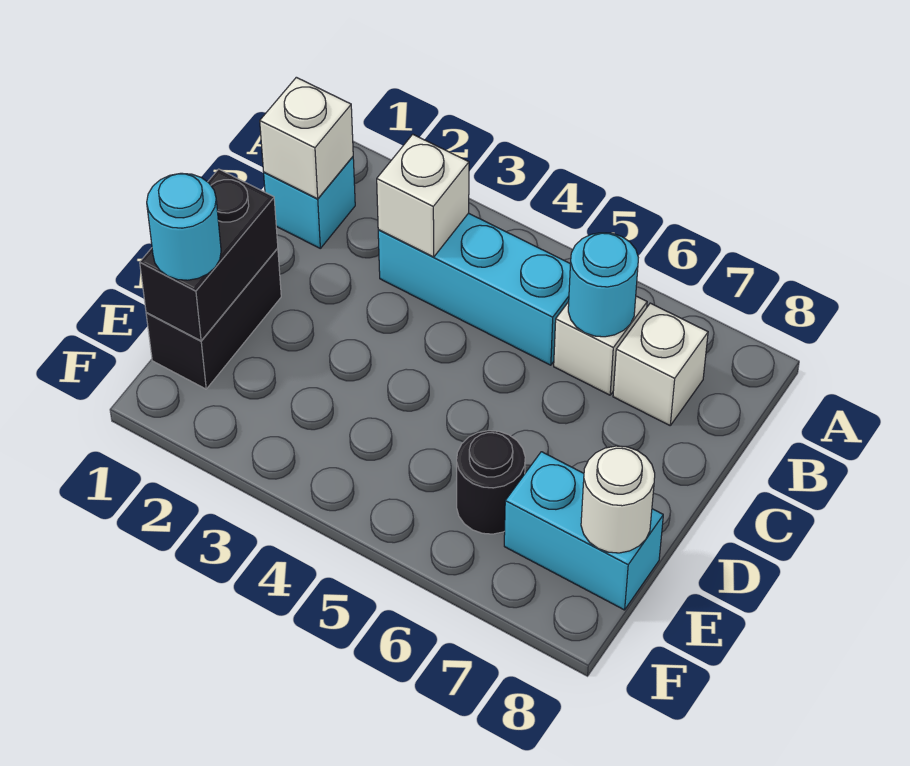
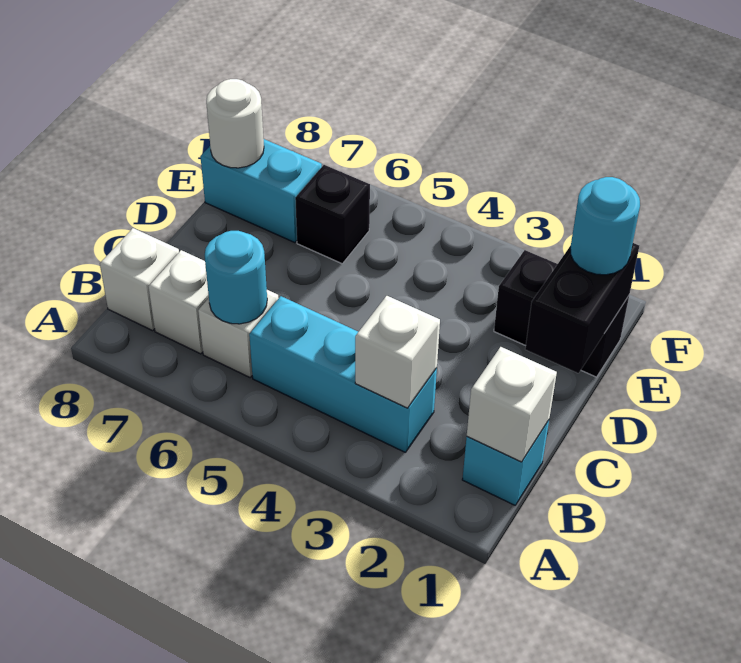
none -> white brick B8 level 1
black brick D1:E1 level 1 -> black brick E1:E2 level 1
black round brick E6 level 1 -> black brick E6 level 1

